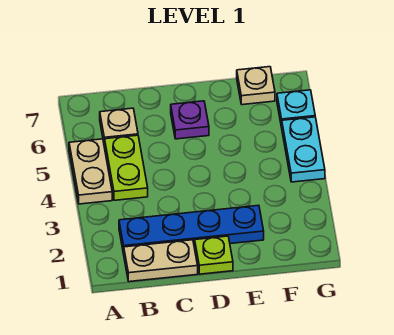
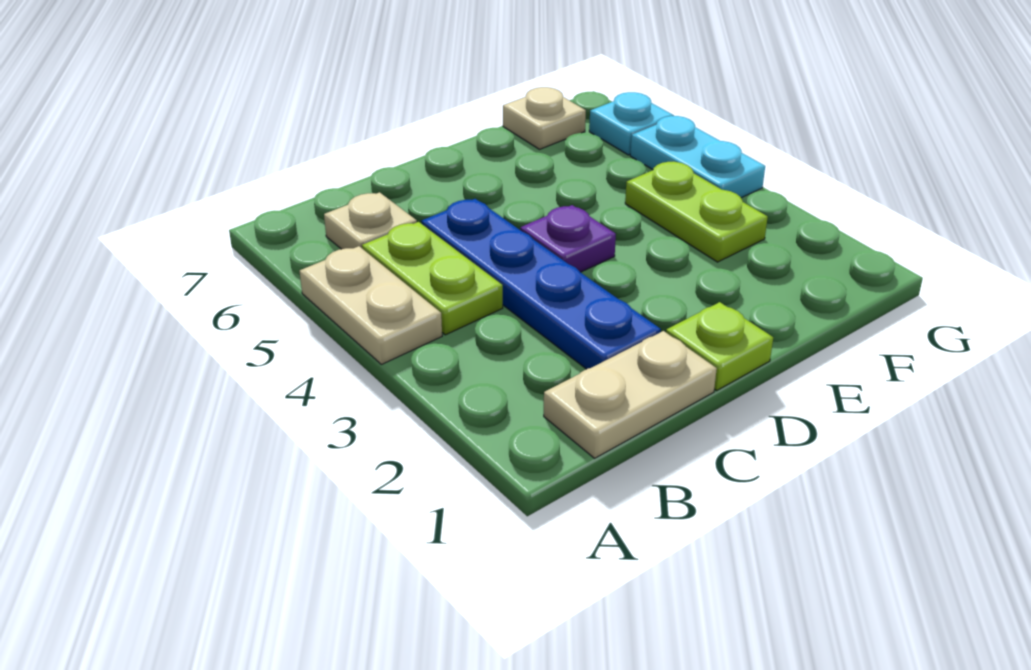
blue plate B2:E2 level 1 -> blue plate C2:C5 level 1
purple plate D6 level 1 -> purple plate D4 level 1
none -> lime plate F3:F4 level 1

